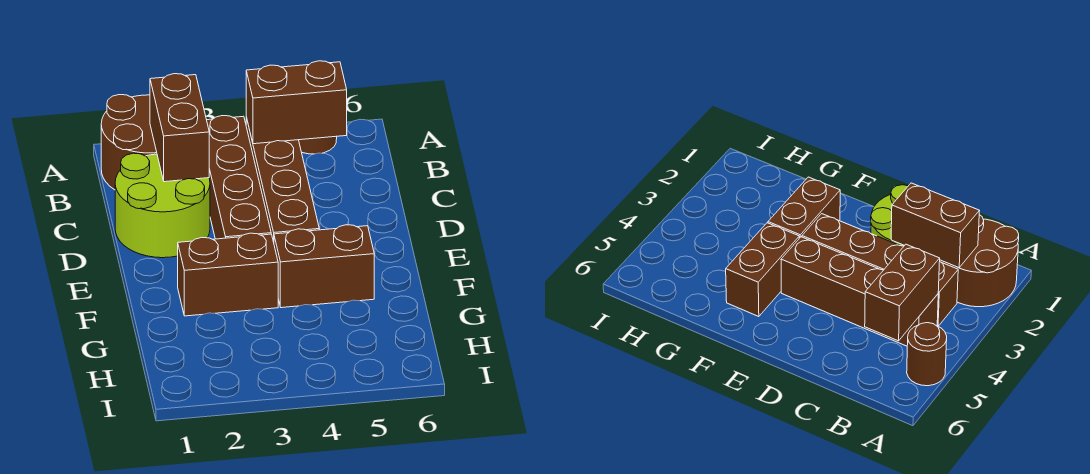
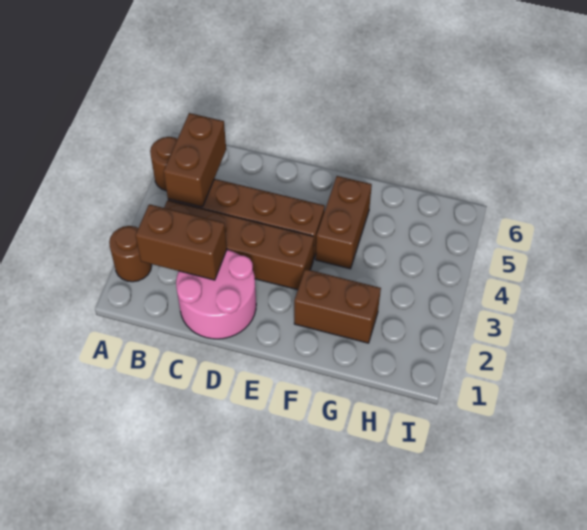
brown round brick A1:B2 level 1 -> brown round brick A2 level 1
lime round brick C1:D2 level 1 -> pink round brick C1:D2 level 1
brown brick F2:F3 level 1 -> brown brick F2:G2 level 1

